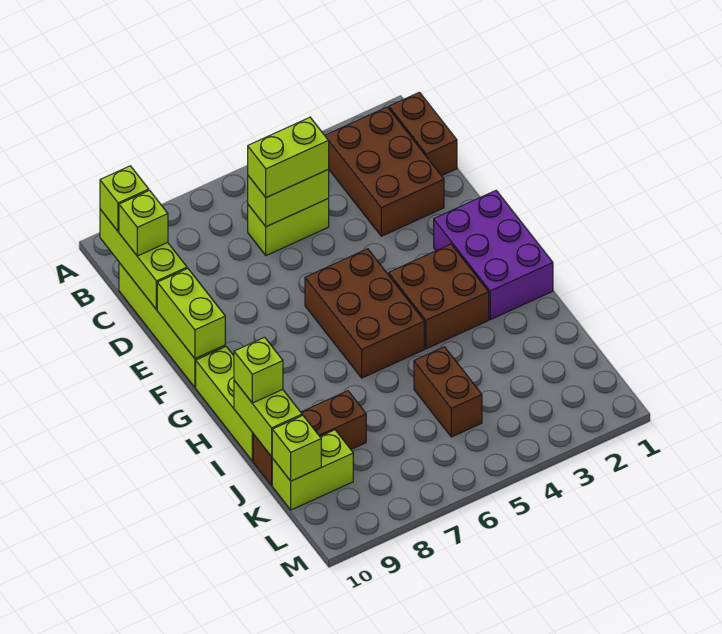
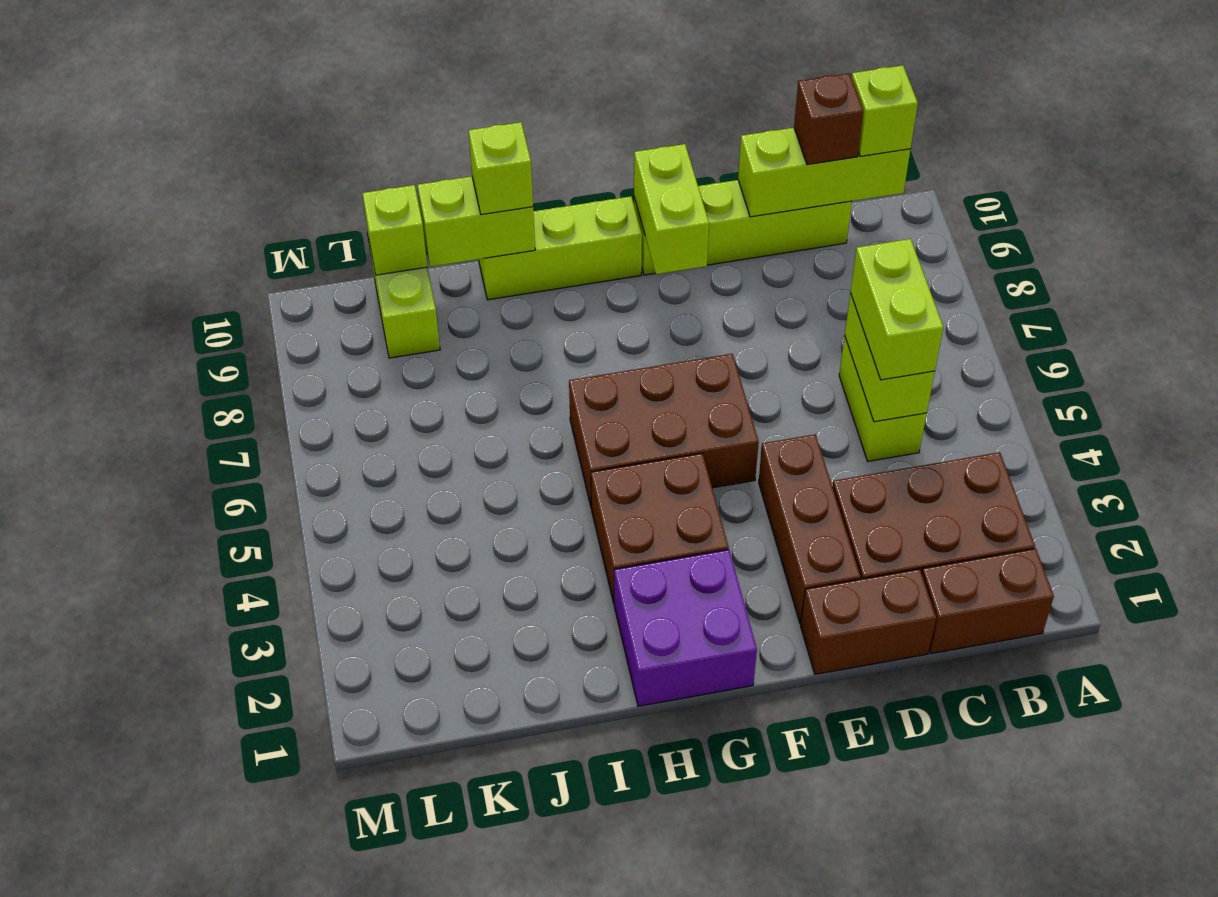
lime brick C10 level 3 -> brown brick C10 level 3
lime brick E10:F10 level 2 -> lime brick F9:F10 level 2
purple brick F1:H2 level 1 -> purple brick G1:H2 level 1
brown brick J5:K5 level 1 -> brown brick D1:E1 level 1
brown brick J8:J10 level 1 -> brown brick E2:E4 level 1

